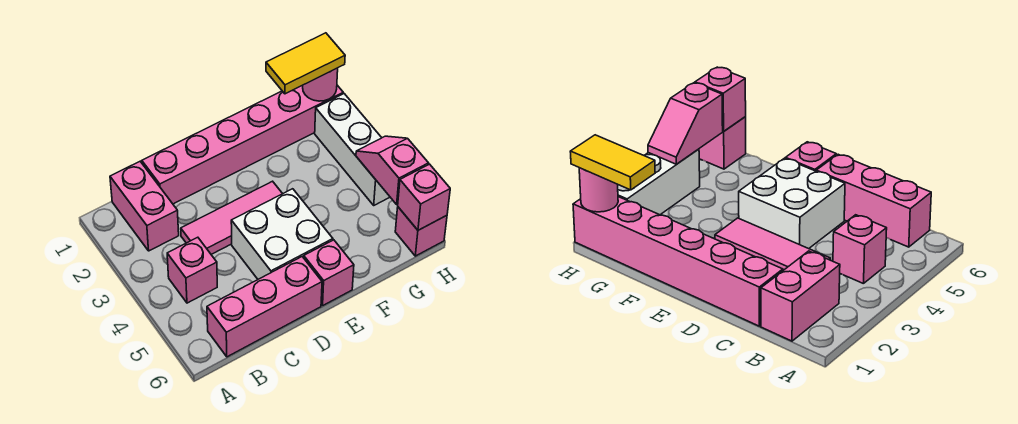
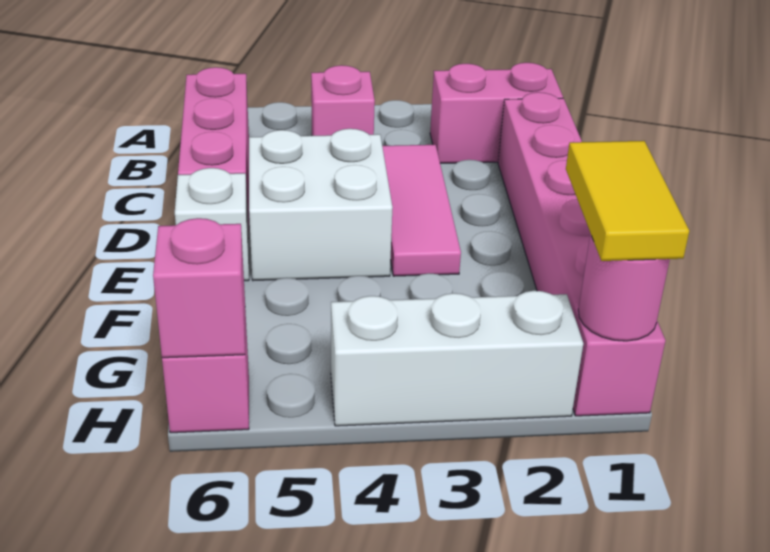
pink brick E6 level 1 -> white brick E6 level 1
pink slope H4:H5 level 2 top 5 -> none

